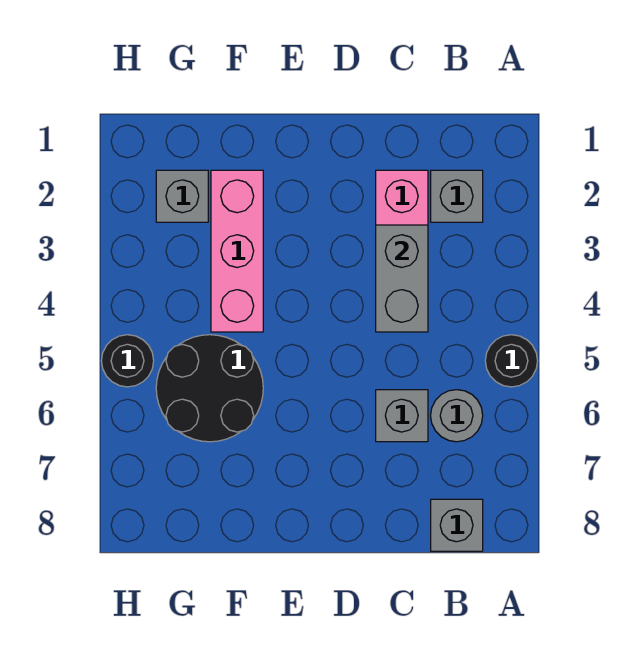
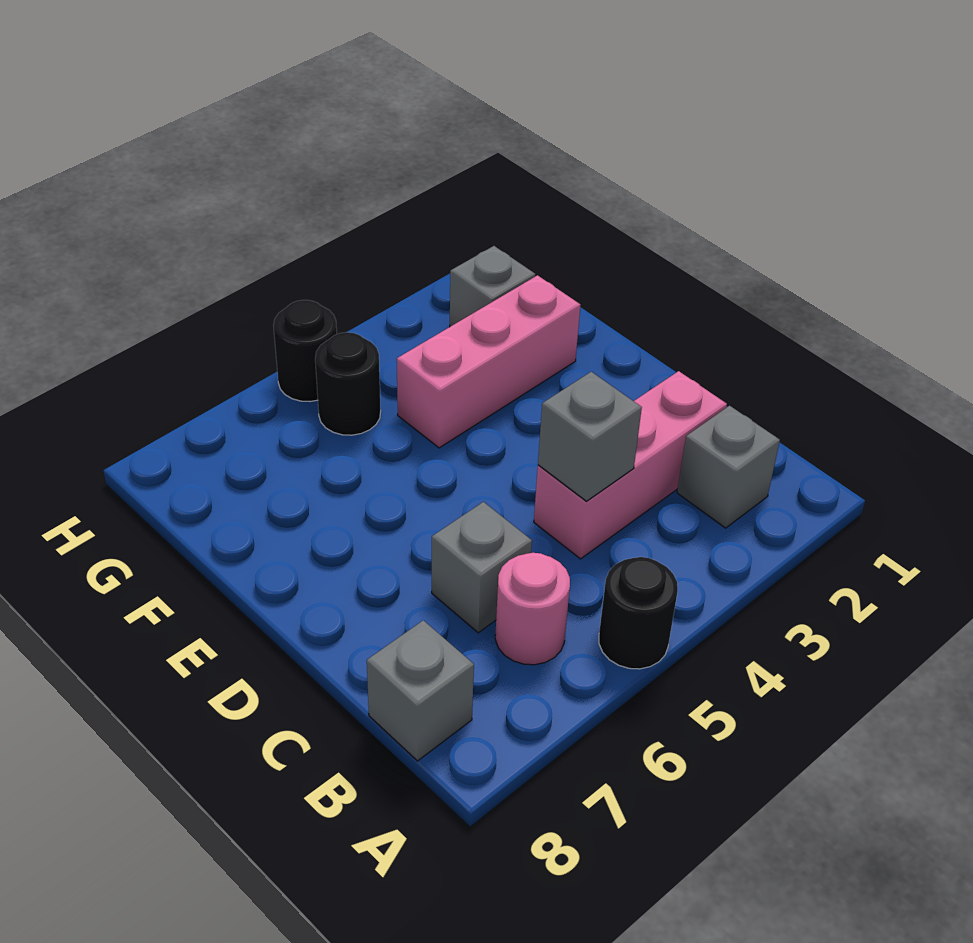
grey round brick B6 level 1 -> pink round brick B6 level 1
grey brick C3:C4 level 2 -> grey brick C4 level 2
black round brick F5:G6 level 1 -> black round brick G5 level 1

